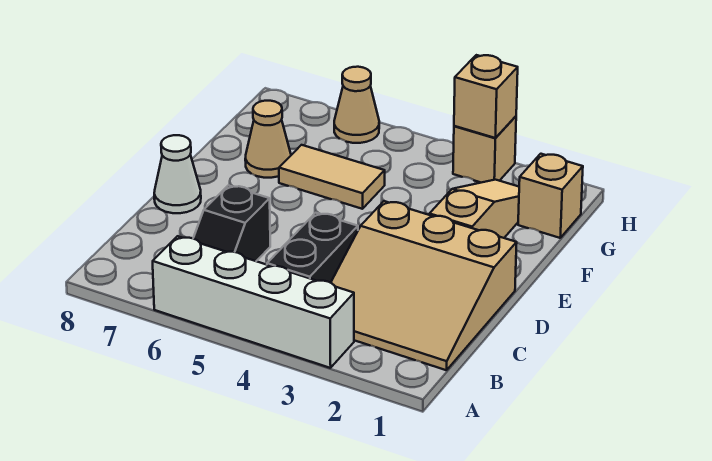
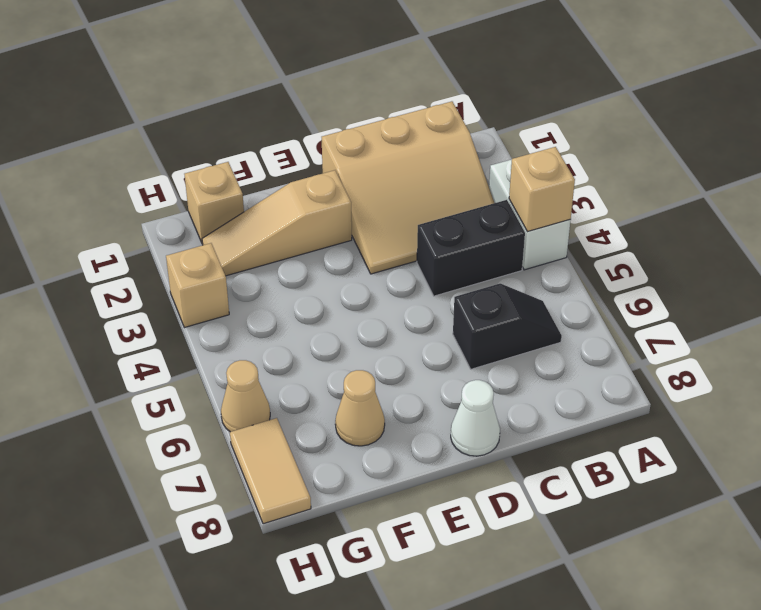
white brick A3:A6 level 1 -> white brick A3:A4 level 1
tan slope B1:D3 level 1 top D -> tan slope B1:D3 level 1 top 1
tan tile F5:F6 level 1 -> tan tile H7:H8 level 1
tan brick H3 level 2 -> tan brick A4 level 2

